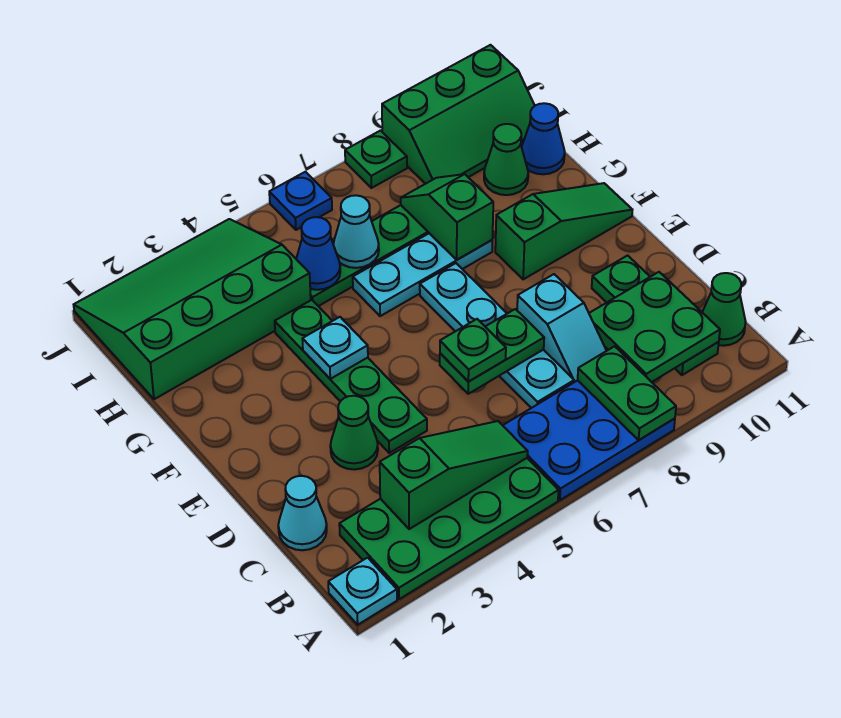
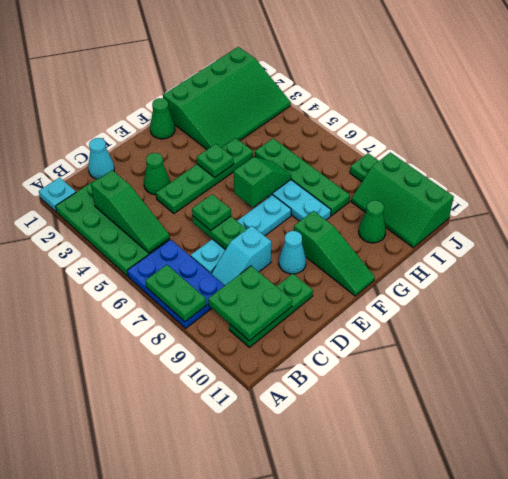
green plate A8:B8 level 2 -> green plate A7:A8 level 2
green cone B11 level 1 -> green cone F1 level 1
cyan plate F4 level 2 -> green plate F4 level 2
green slope G8:H8 level 2 top G -> green slope F6:G6 level 2 top F
green slope H1:J4 level 1 top H -> green slope G1:J3 level 1 top 1
blue cone H5 level 2 -> none
cyan cone H6 level 2 -> cyan cone E9 level 1
blue cone H11 level 1 -> none
blue plate J6 level 1 -> none

